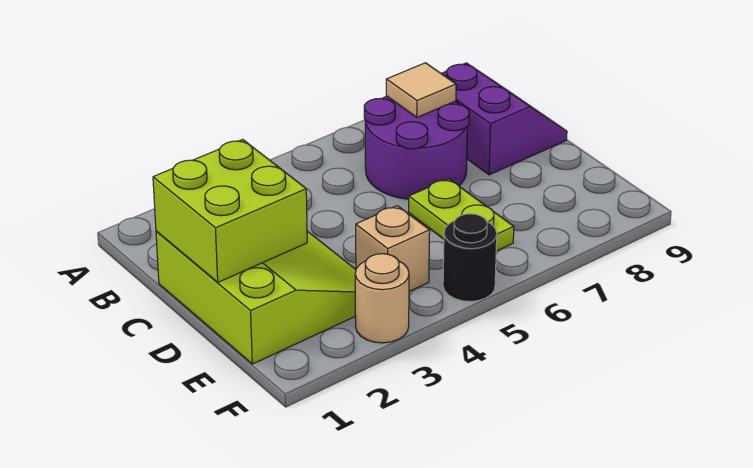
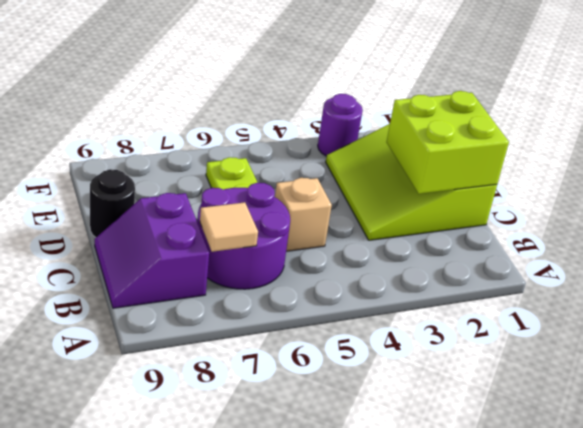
tan brick E4 level 1 -> tan brick C5 level 1
tan round brick F3 level 1 -> purple round brick F3 level 1
black round brick F5 level 1 -> black round brick D9 level 1

